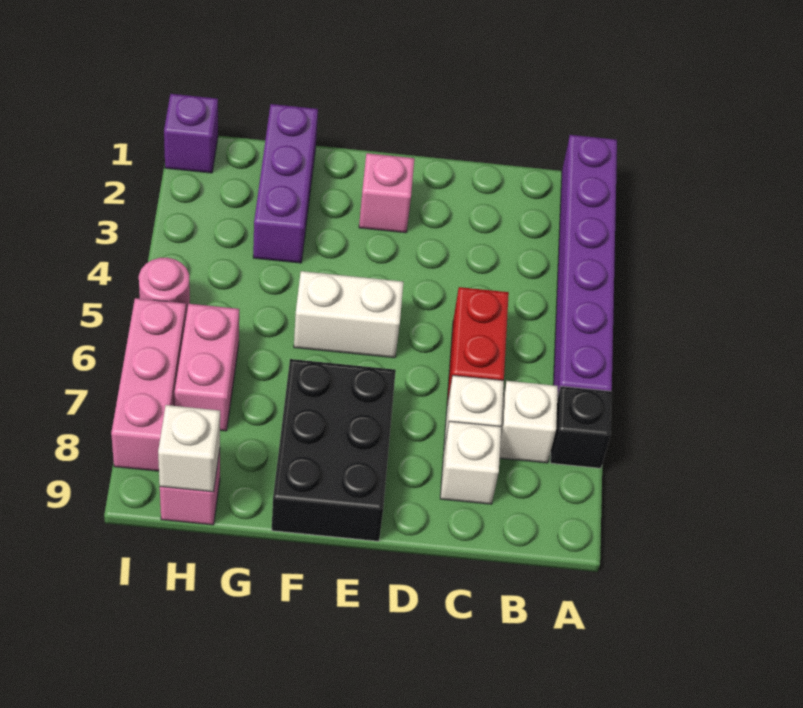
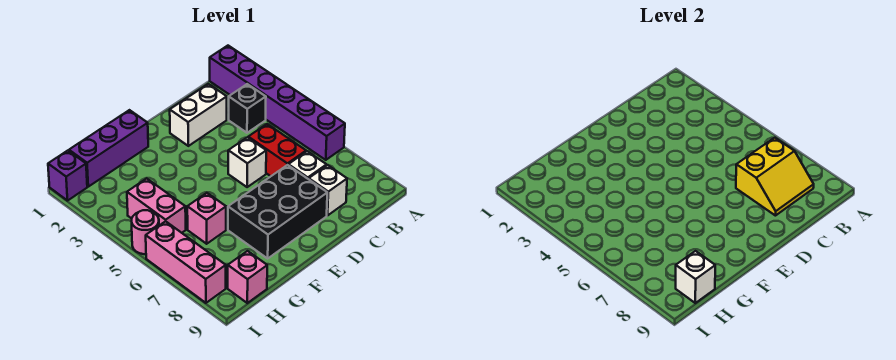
black brick A7 level 1 -> black brick B3 level 1
white brick B7 level 1 -> white brick D5 level 1
none -> yellow slope B7:C8 level 2 top 7
pink brick E2 level 1 -> pink brick G6 level 1
white brick E5:F5 level 1 -> white brick C2:D2 level 1
black brick E7:F9 level 1 -> black brick D7:F8 level 1
purple brick G1:G3 level 1 -> purple brick F1:H1 level 1
pink brick H6:H7 level 1 -> pink brick H4:H5 level 1

